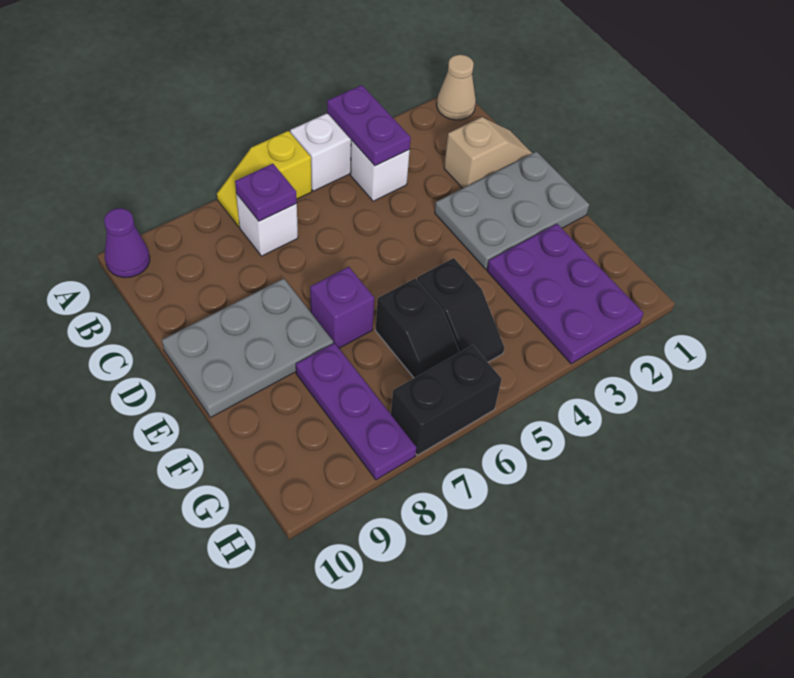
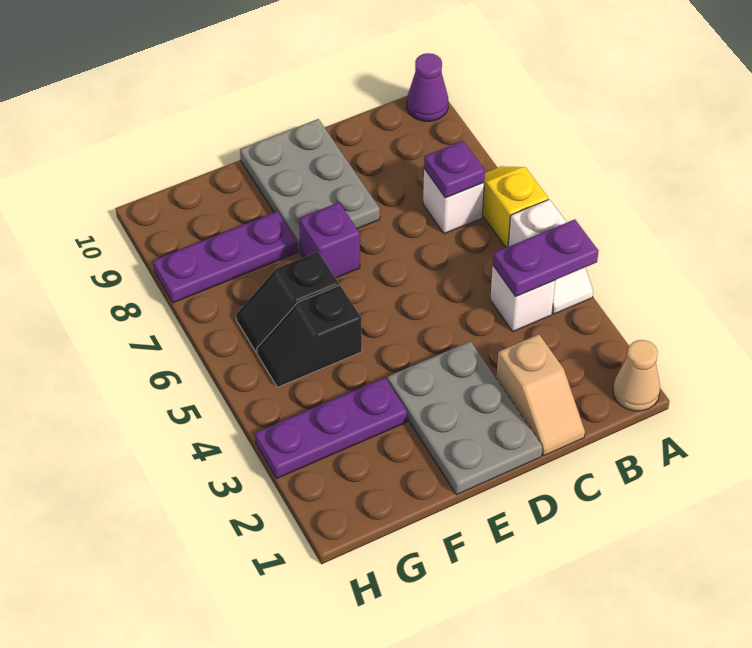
purple plate F2:H3 level 1 -> purple plate F3:H3 level 1
black brick H6:H7 level 1 -> none

